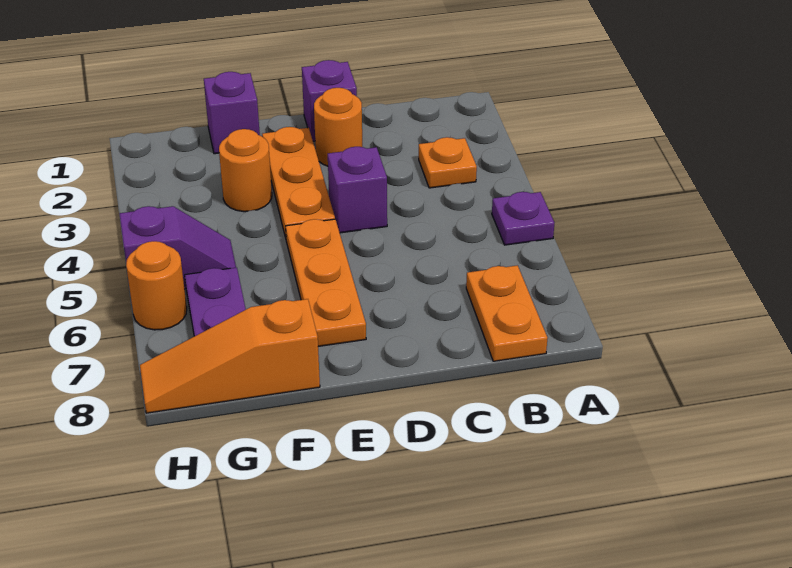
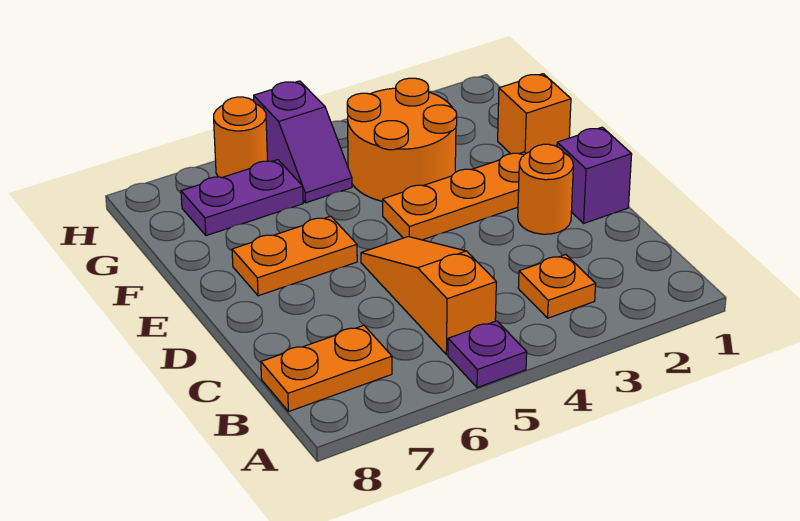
purple brick D4 level 1 -> none
orange plate E5:E7 level 1 -> orange plate E6:E7 level 1
purple brick F1 level 1 -> orange brick F1 level 1
orange round brick F3 level 1 -> orange round brick F3:G4 level 1
orange slope F8:H8 level 1 top F -> orange slope B5:D5 level 1 top B

